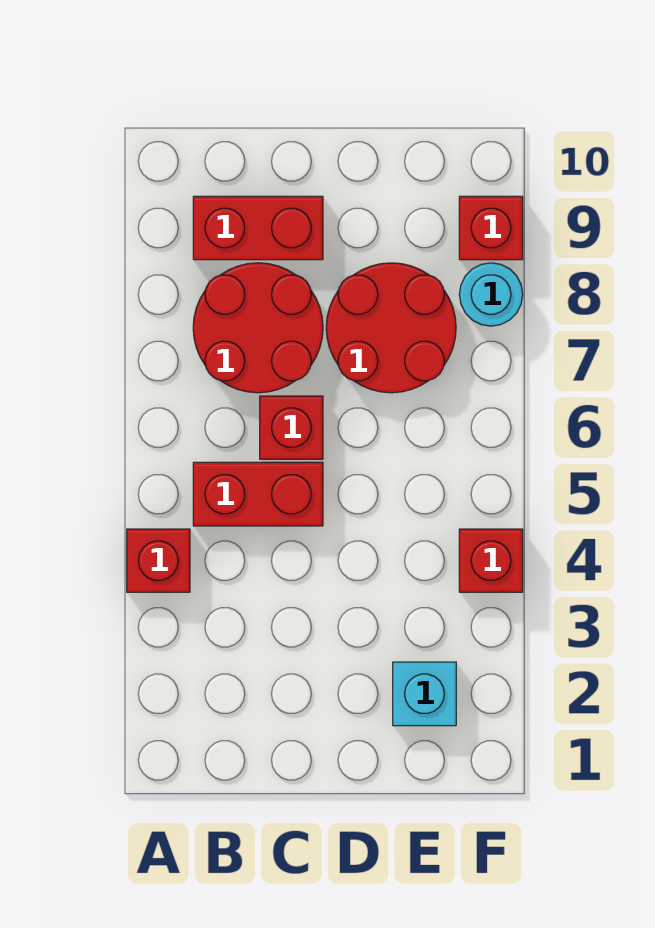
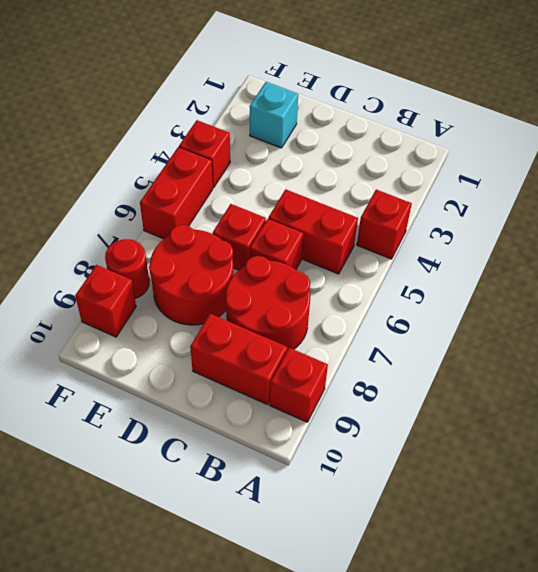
none -> red brick A9 level 1
none -> red brick D6 level 1
none -> red brick F5:F6 level 1
cyan round brick F8 level 1 -> red round brick F8 level 1

